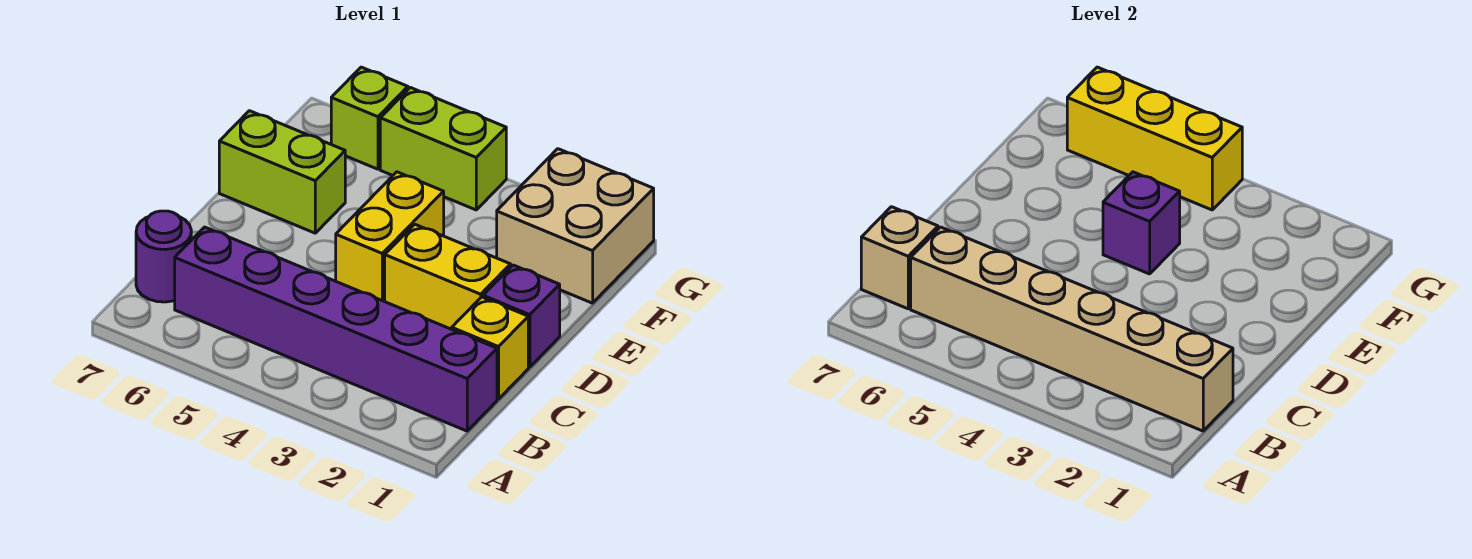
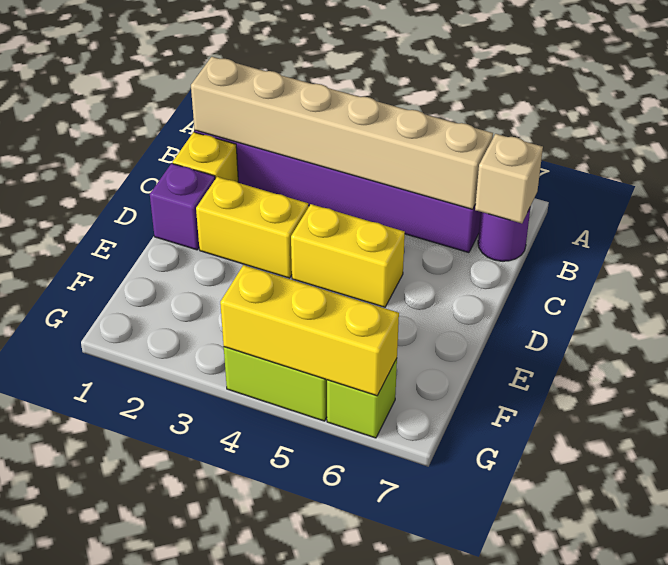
yellow brick D4:E4 level 1 -> yellow brick D4:D5 level 1
purple brick E4 level 2 -> none
lime brick E6:E7 level 1 -> none
tan brick F1:G2 level 1 -> none

